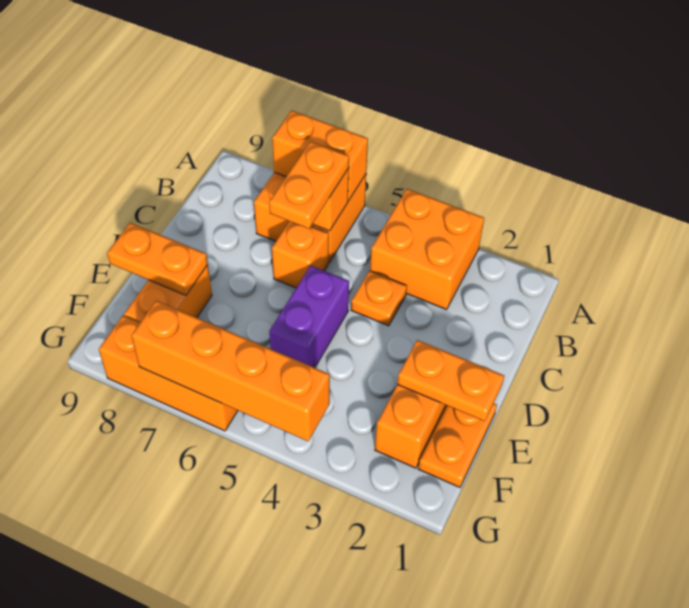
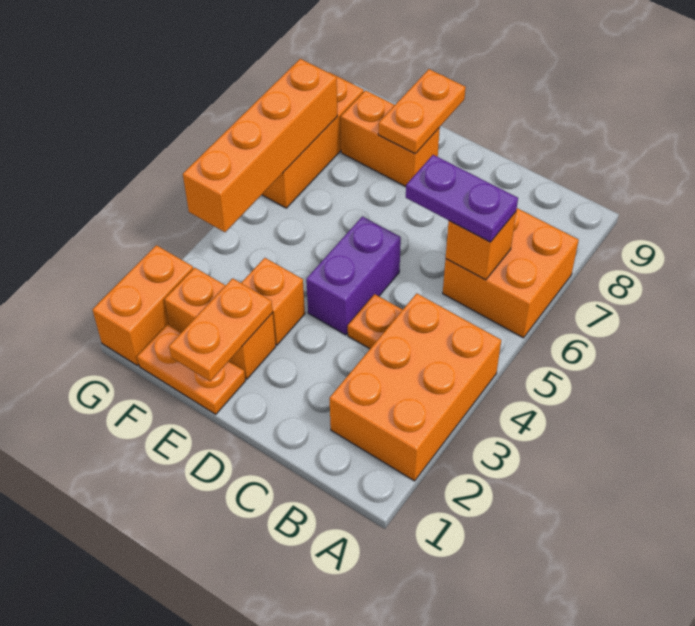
orange brick A3:B4 level 1 -> orange brick A2:B4 level 1
orange brick A6:A7 level 2 -> orange brick G1:G2 level 1
orange plate B6:C6 level 3 -> purple plate B6:C6 level 3
orange brick C6 level 1 -> orange brick E3 level 1
purple brick D5:E5 level 1 -> purple brick D4:D5 level 1

